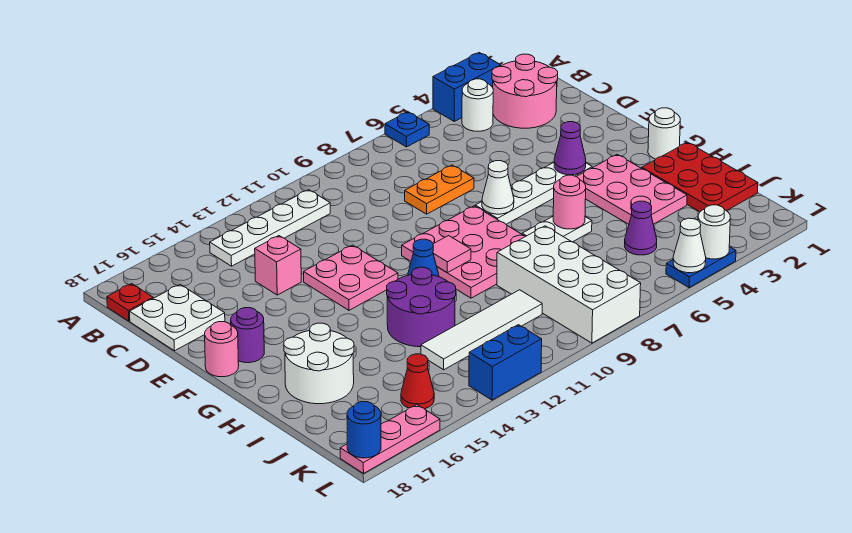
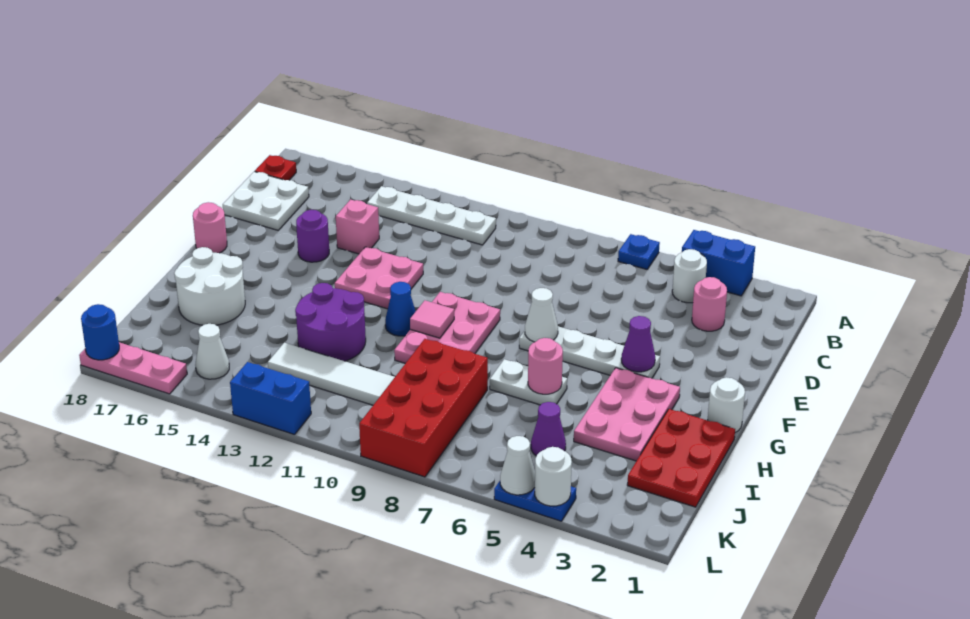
pink round brick B2:C3 level 1 -> pink round brick C3 level 1
orange plate D7:D8 level 1 -> none
pink plate F8:H10 level 1 -> pink plate F9:H10 level 1
purple round brick F17 level 1 -> purple round brick E15 level 1
white brick I8:L9 level 1 -> red brick I8:L9 level 1
red cone K15 level 1 -> white cone K15 level 1

